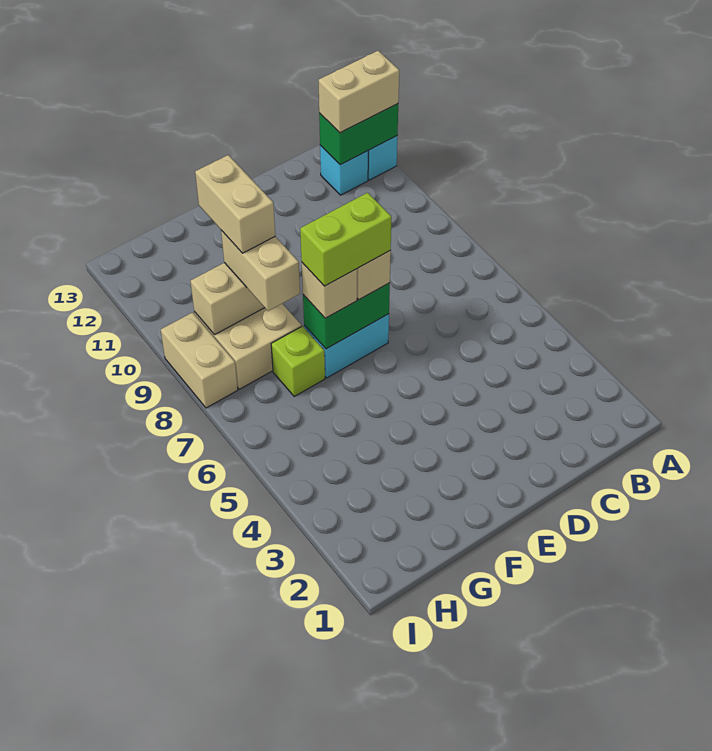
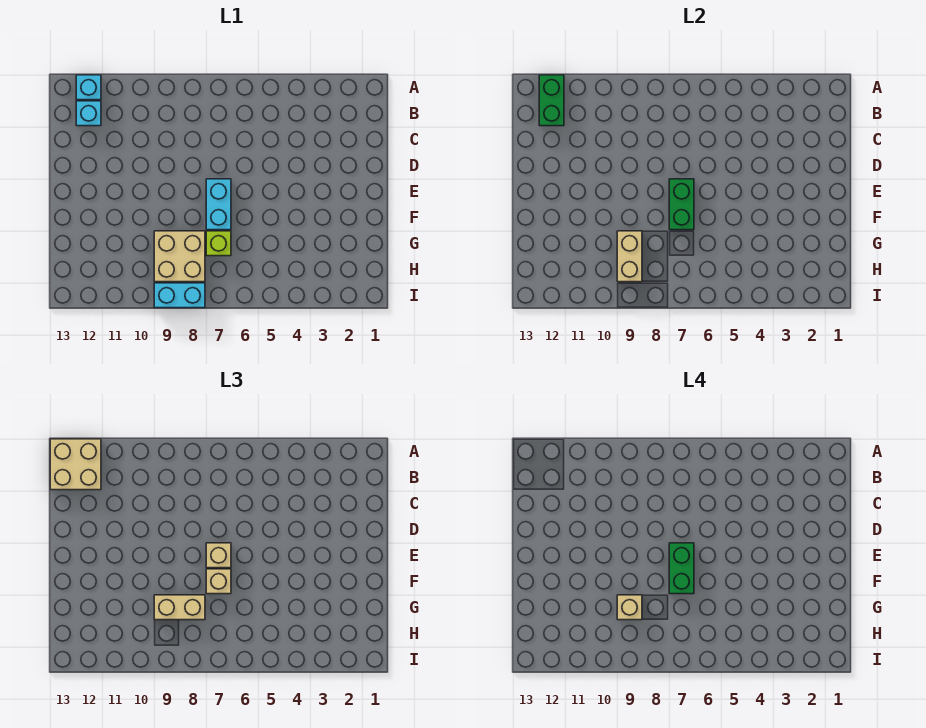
tan brick A12:B12 level 3 -> tan brick A12:B13 level 3
lime brick E7:F7 level 4 -> green brick E7:F7 level 4
tan brick G9:G10 level 4 -> tan brick G9 level 4
tan brick I8:I9 level 1 -> cyan brick I8:I9 level 1

